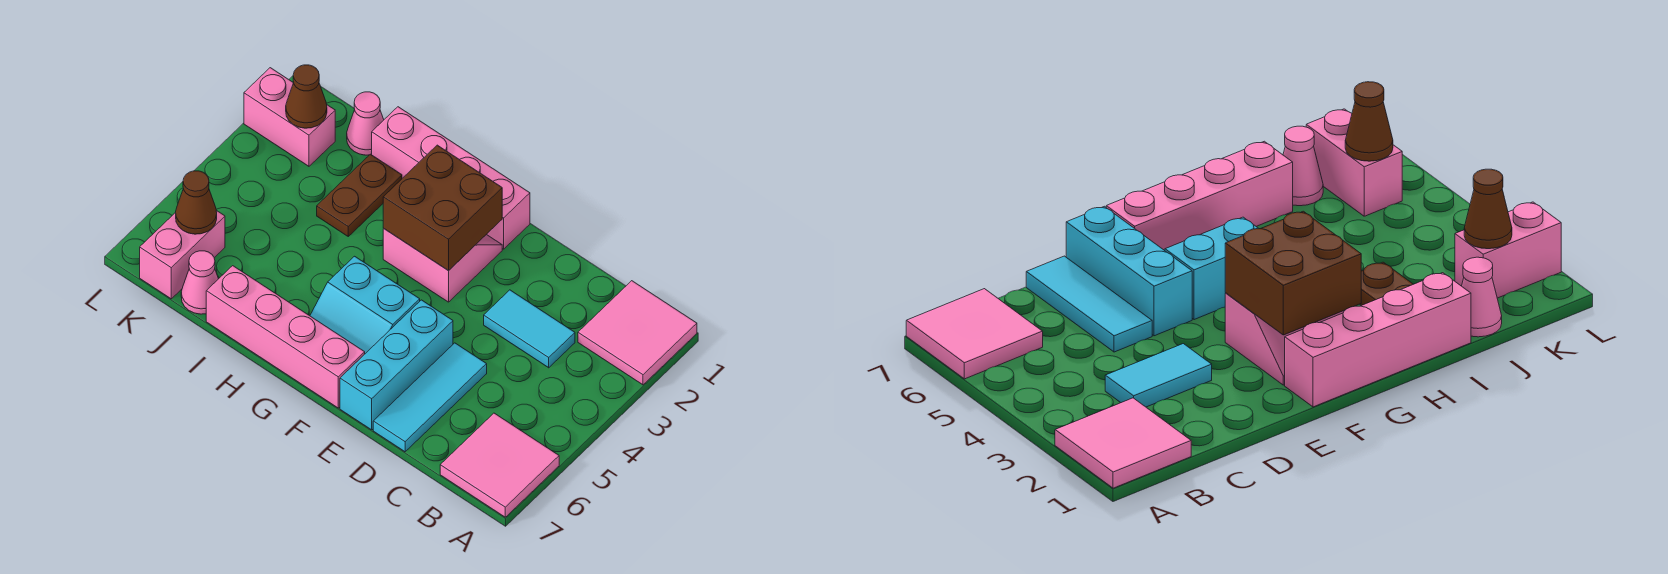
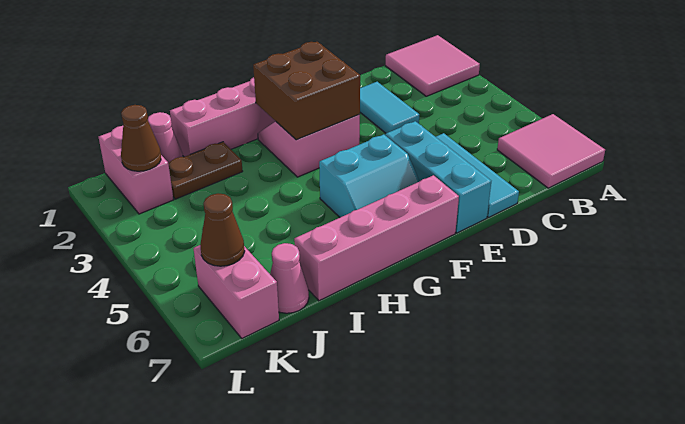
cyan tile C3:D3 level 1 -> cyan tile D2:D3 level 1
brown plate I2:I3 level 1 -> brown plate I2:J2 level 1
pink brick K2:L2 level 1 -> pink brick K1:K2 level 1

